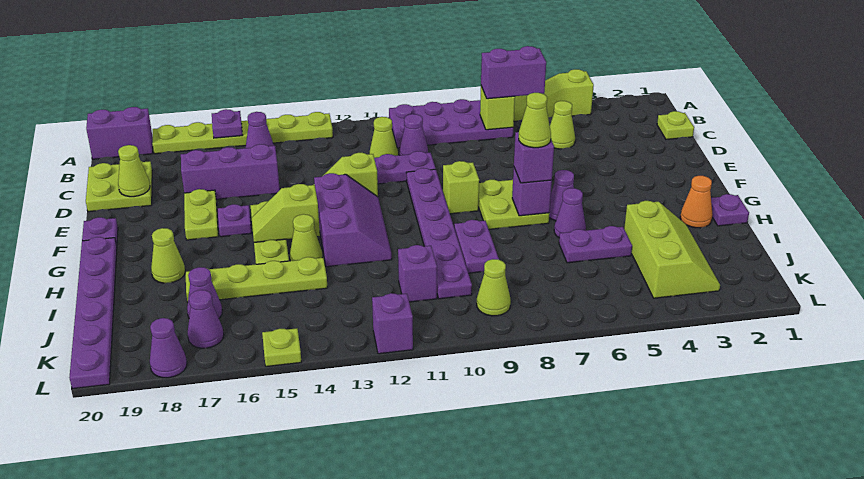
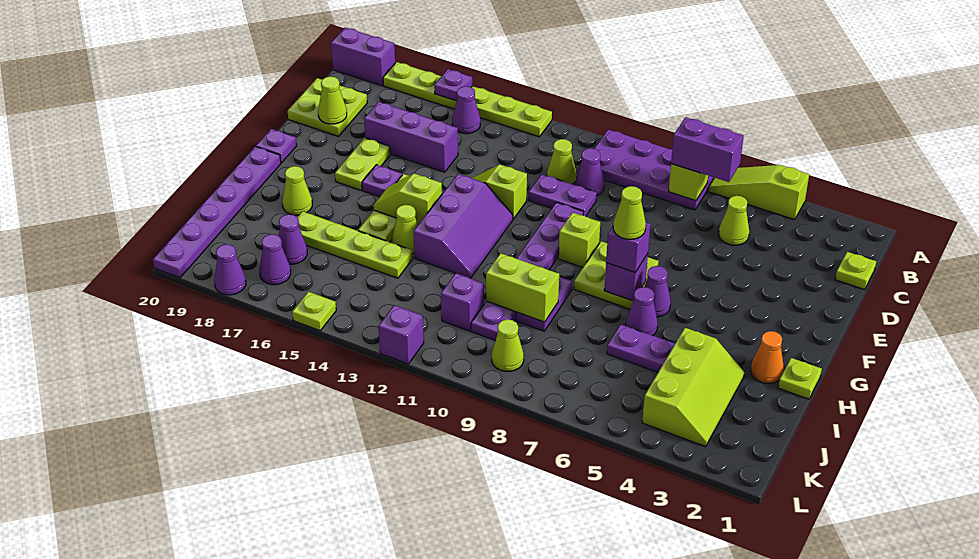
purple plate H1 level 1 -> lime plate H1 level 1
none -> lime brick I9:I10 level 2

